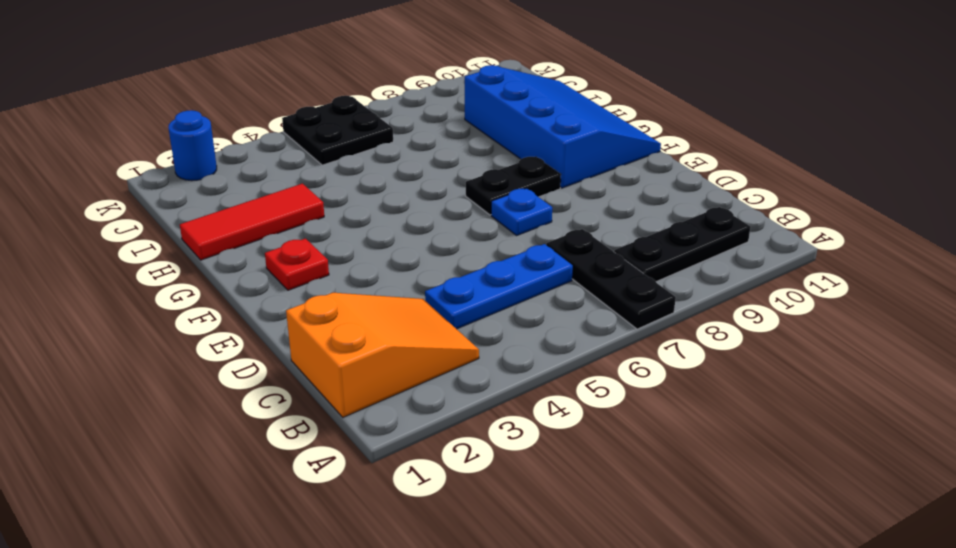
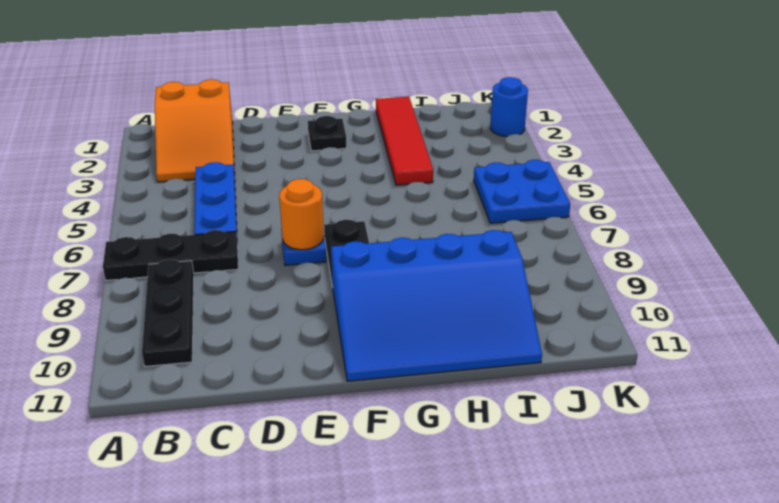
none -> orange round brick E7 level 2
red plate F2 level 1 -> black plate F2 level 1
red tile H1:H3 level 1 -> red tile H1:H4 level 1
black plate J5:K6 level 1 -> blue plate J5:K6 level 1

